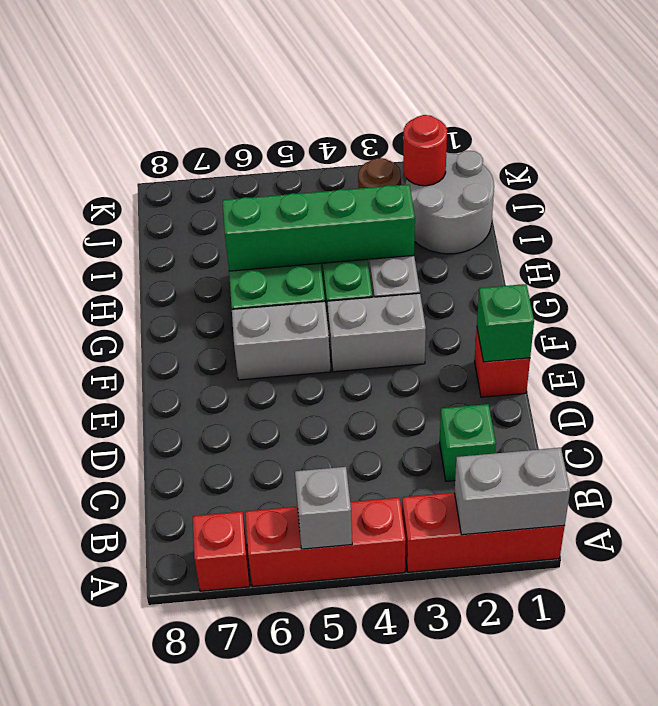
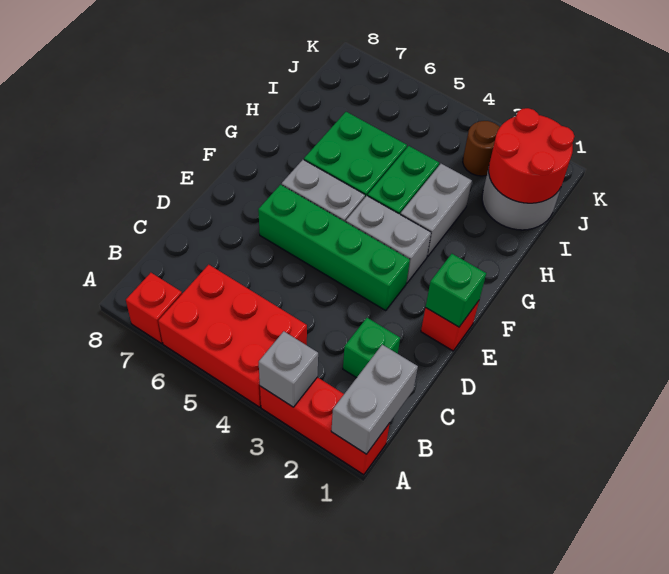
grey brick A1:A2 level 2 -> grey brick A1:B1 level 2
red brick A4:A6 level 1 -> red brick A4:B6 level 1
grey brick A5 level 2 -> grey brick A3 level 2
green brick H3:H6 level 2 -> green brick E3:E6 level 1
red round brick J2 level 2 -> red round brick I1:J2 level 2

